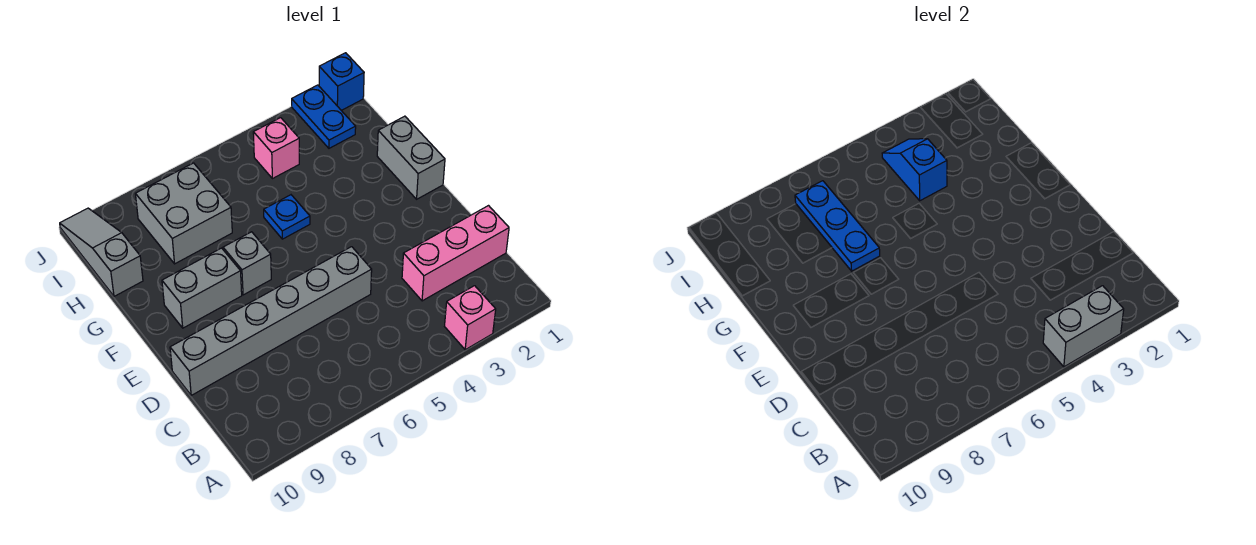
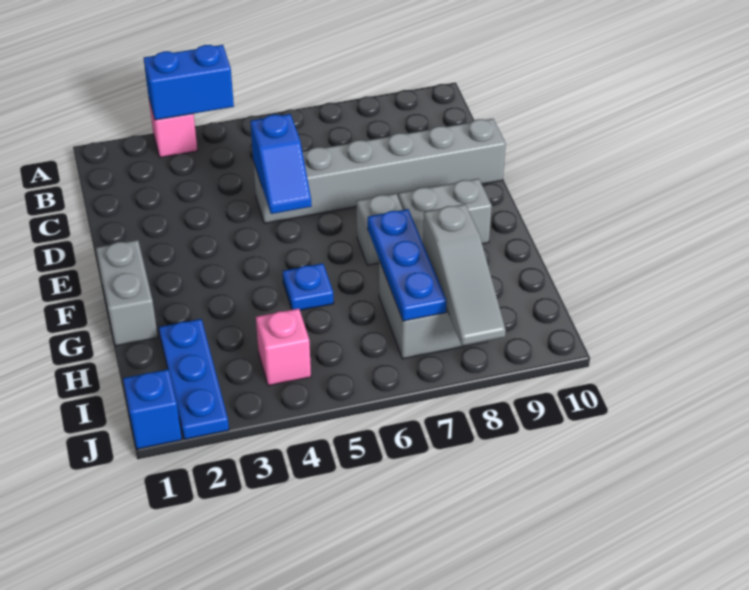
grey brick A3:A4 level 2 -> blue brick A3:A4 level 2
pink brick C1:C3 level 1 -> none
blue slope H4:I4 level 2 top H -> blue slope D5:E5 level 2 top D
grey slope H10:J10 level 1 top H -> grey slope H8:J8 level 2 top H
blue plate I2:J2 level 1 -> blue plate H2:J2 level 1

